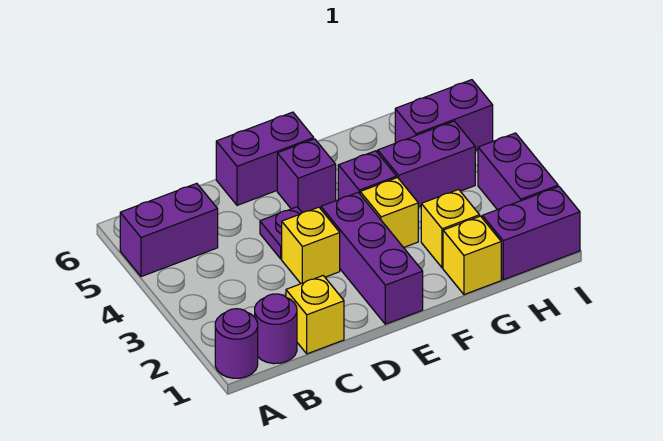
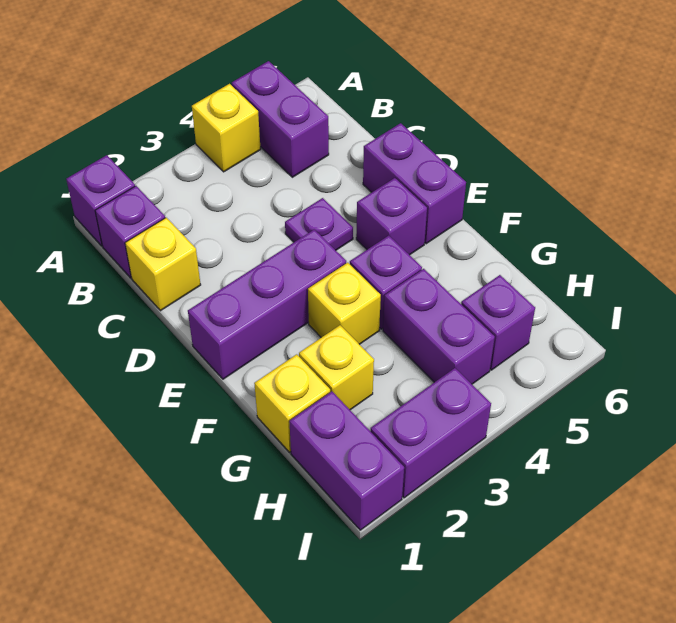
purple round brick A1 level 1 -> purple brick A1 level 1
purple round brick B1 level 1 -> purple brick B1 level 1
yellow brick D3 level 1 -> yellow brick A4 level 1
purple brick H5:I5 level 1 -> purple brick H5 level 1

